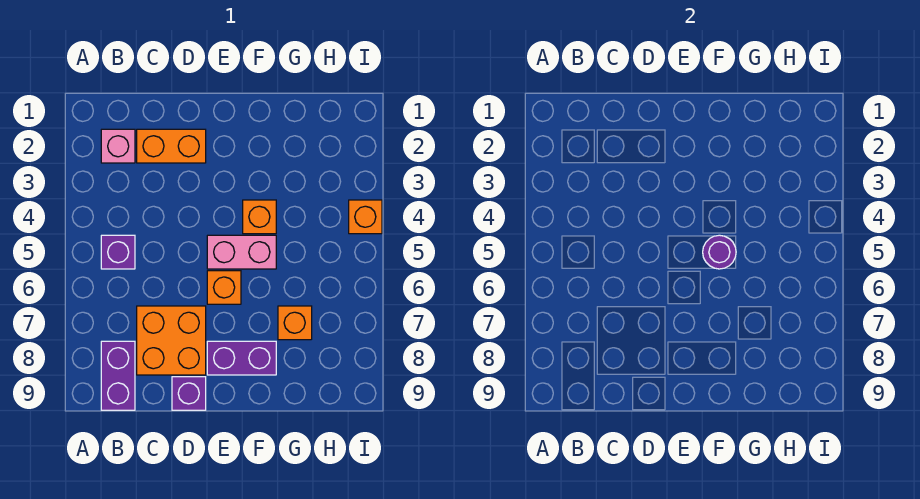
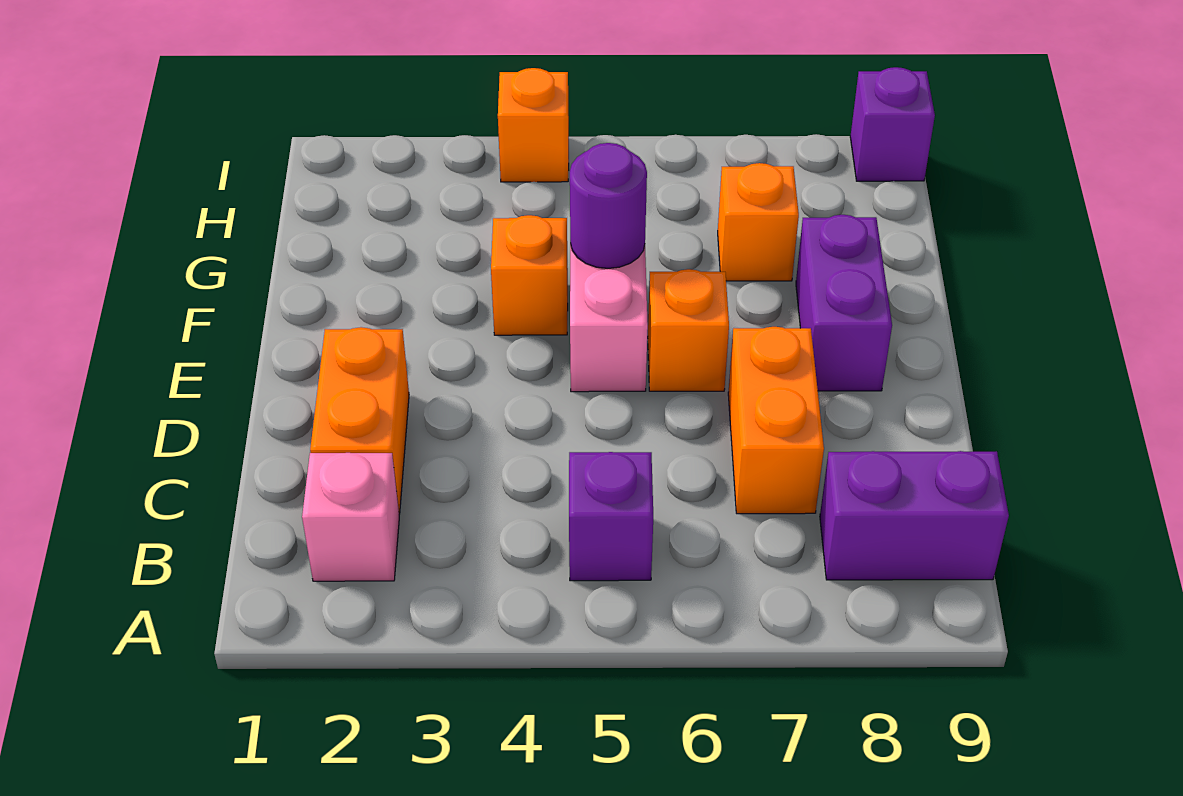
orange brick C7:D8 level 1 -> orange brick C7:D7 level 1
purple brick D9 level 1 -> purple brick I9 level 1

